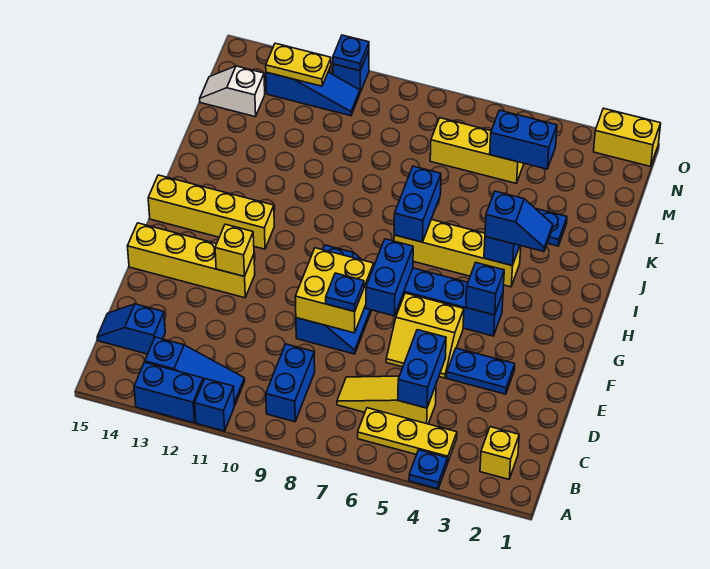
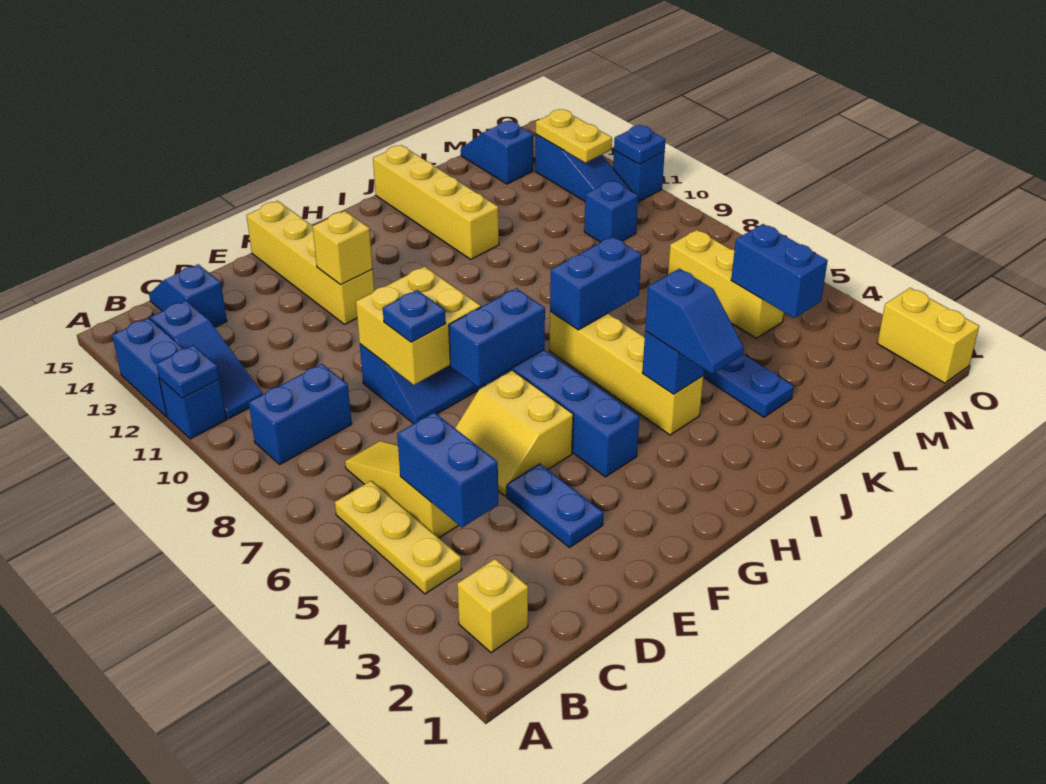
blue plate A4 level 1 -> blue plate A11 level 2
blue brick C5:D5 level 2 -> blue brick C4:C5 level 2
blue brick G4 level 2 -> blue brick M10 level 1
yellow brick H12:H15 level 1 -> yellow brick J12:J15 level 1
white slope M14:M15 level 1 top 14 -> blue slope M14:M15 level 1 top 14

